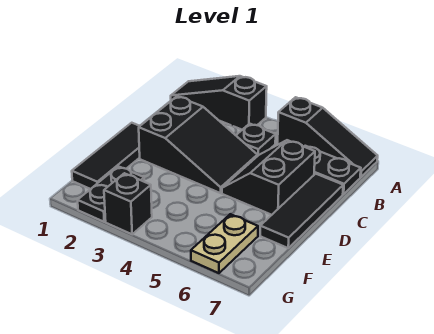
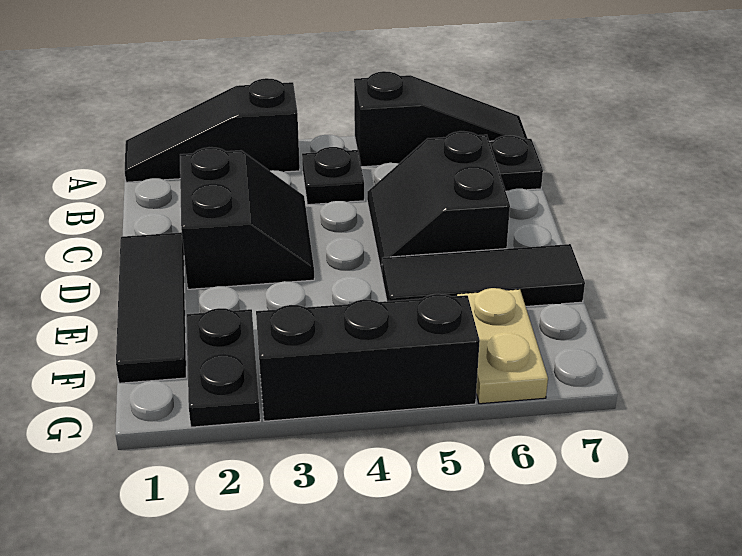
black slope C2:D4 level 1 top 2 -> black slope C2:D3 level 1 top 2
black tile C7:E7 level 1 -> black tile E5:E7 level 1
black brick G3 level 1 -> black brick G3:G5 level 1

